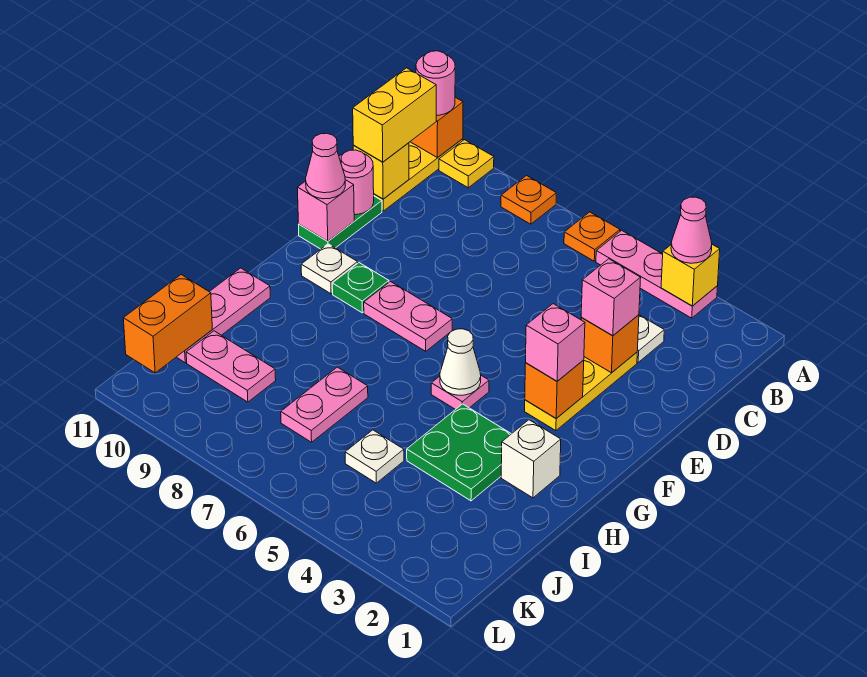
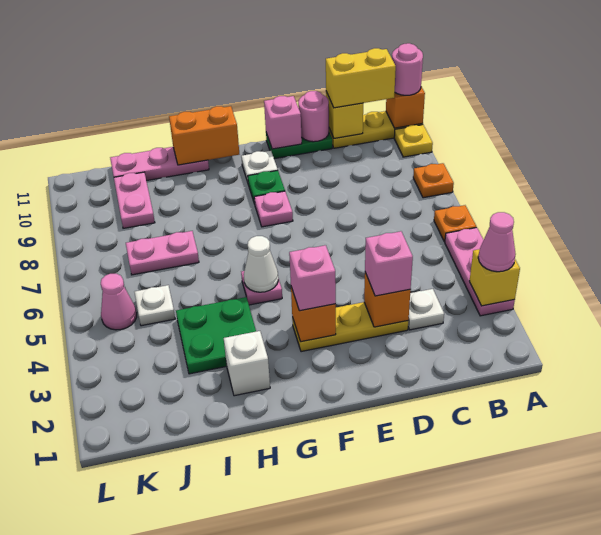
pink cone E11 level 3 -> pink cone K5 level 1
pink plate F7:F8 level 1 -> pink plate F8 level 1
orange brick J11:K11 level 2 -> orange brick G11:H11 level 2

